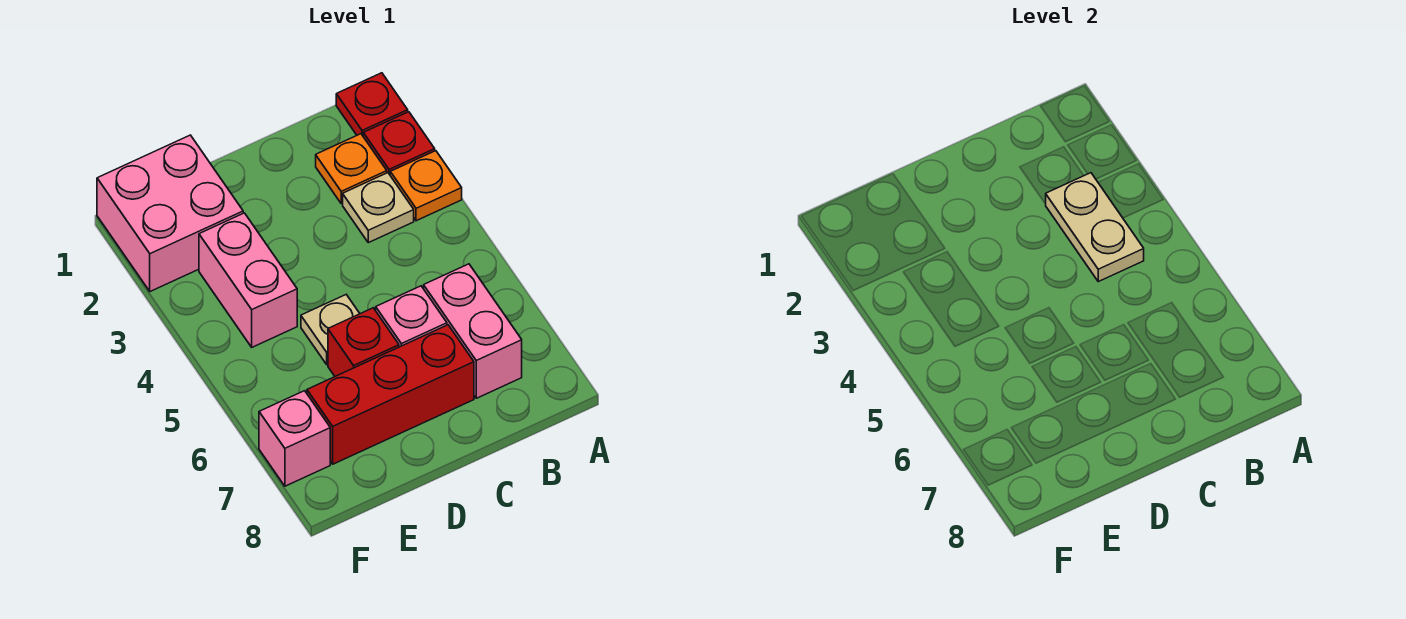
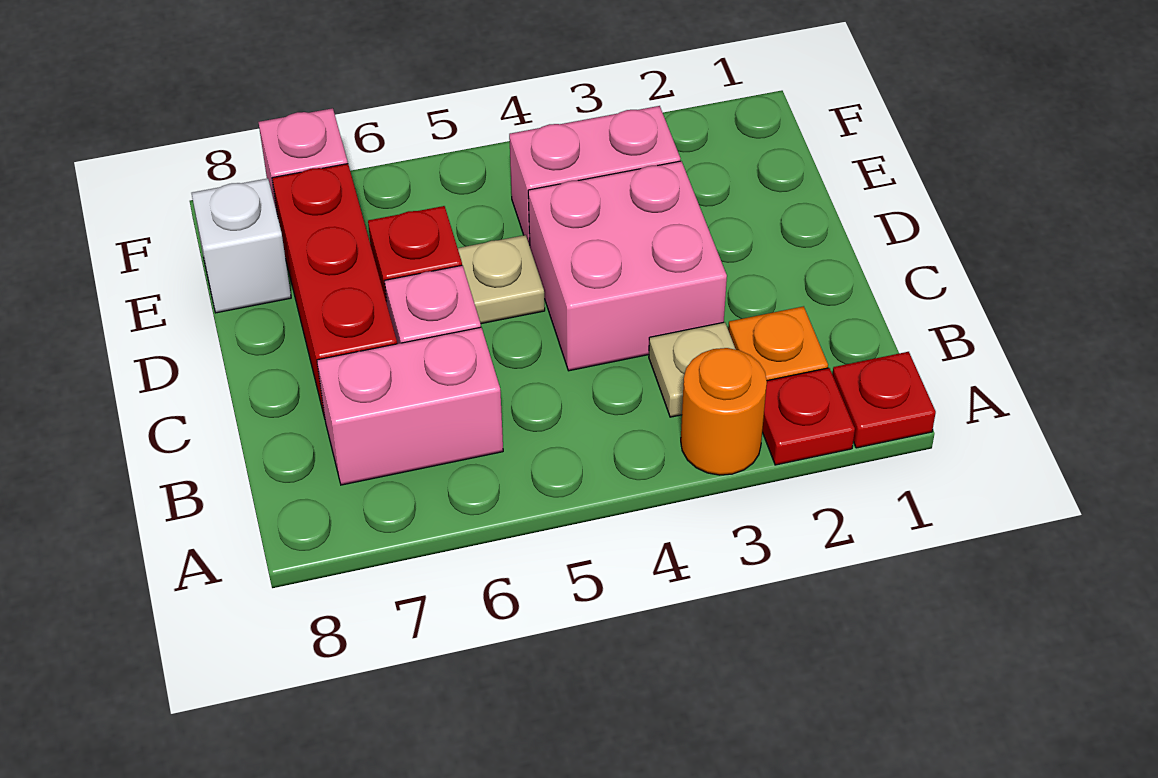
orange plate A3 level 1 -> orange round brick A3 level 1
tan plate B3:B4 level 2 -> none
pink brick E1:F2 level 1 -> pink brick C3:D4 level 1
none -> white brick E8 level 1

